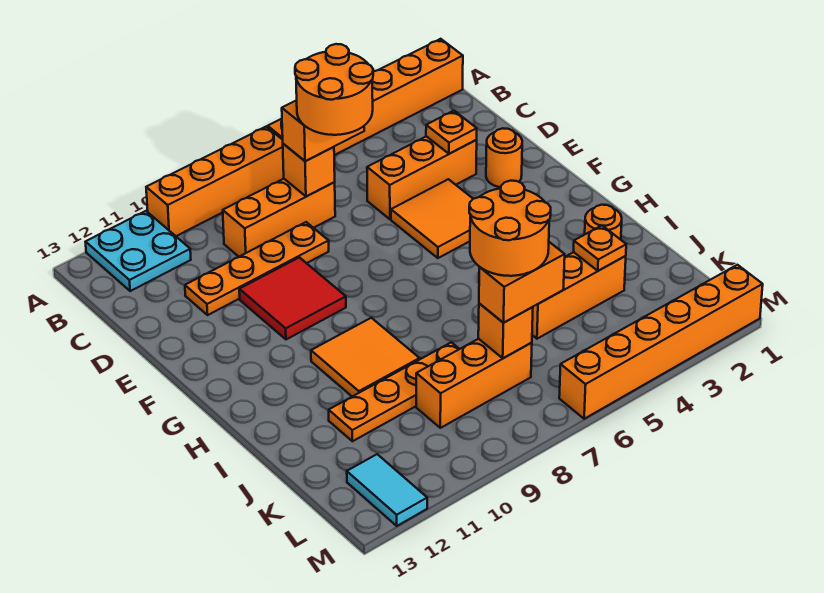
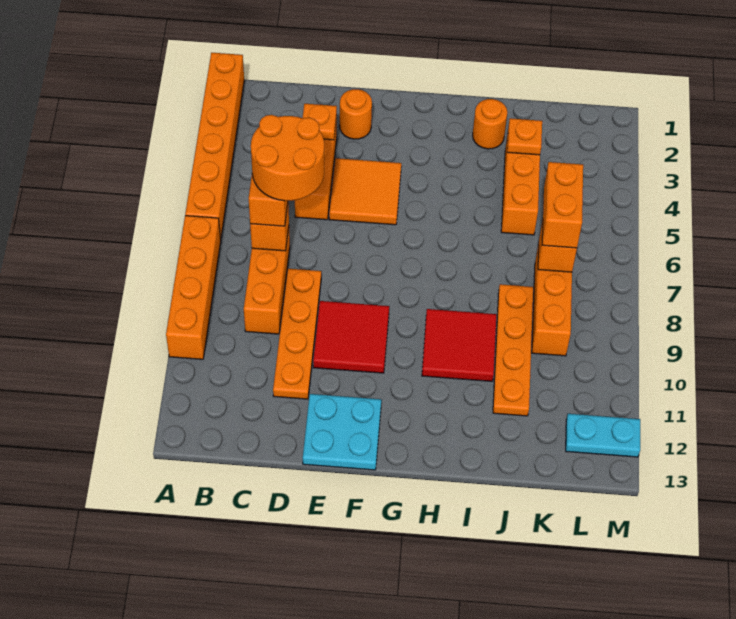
cyan plate A11:B12 level 1 -> cyan plate E12:F13 level 1
orange tile H9:I10 level 1 -> red tile H9:I10 level 1
orange round brick J6:K7 level 4 -> none
cyan tile L12:M12 level 1 -> cyan plate L12:M12 level 1
orange brick M1:M6 level 1 -> none

